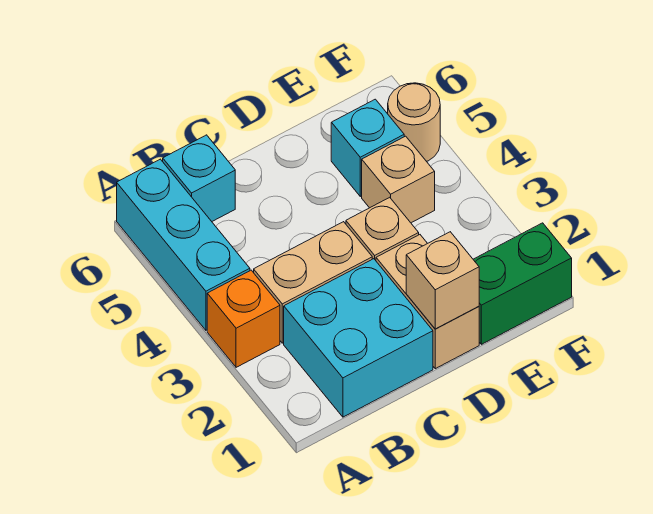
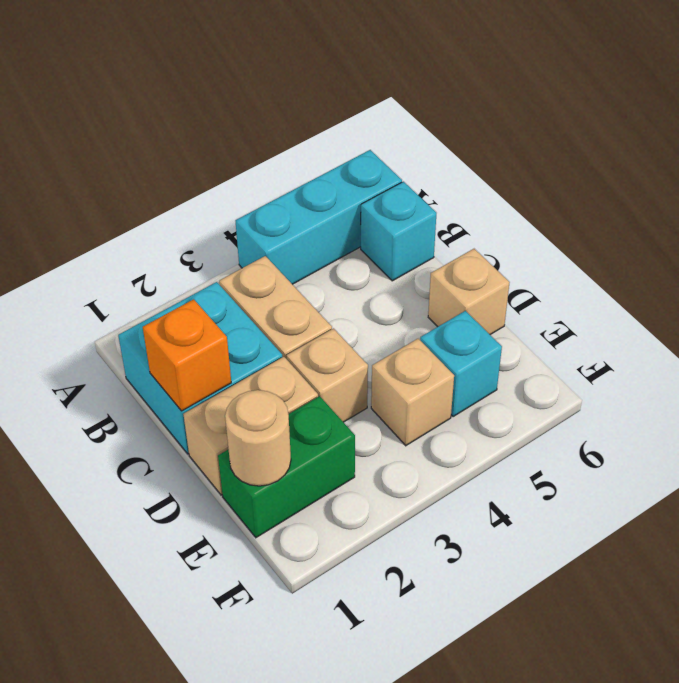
orange brick A3 level 1 -> orange brick C1 level 2
tan brick D1 level 2 -> tan brick D6 level 1
green brick E1:F1 level 1 -> green brick E1:E2 level 1
tan round brick F5 level 1 -> tan round brick E1 level 2

